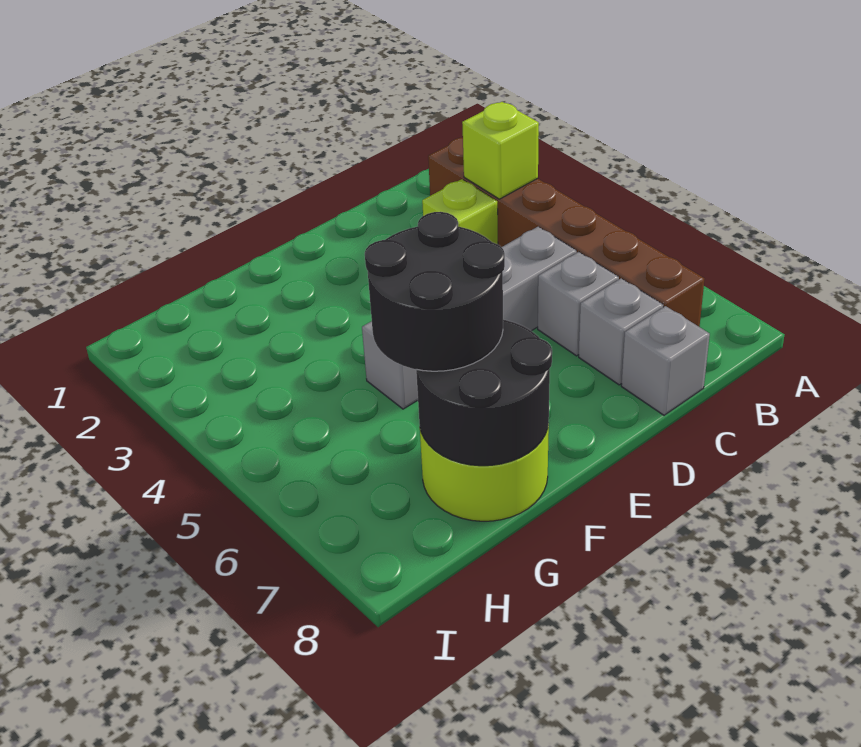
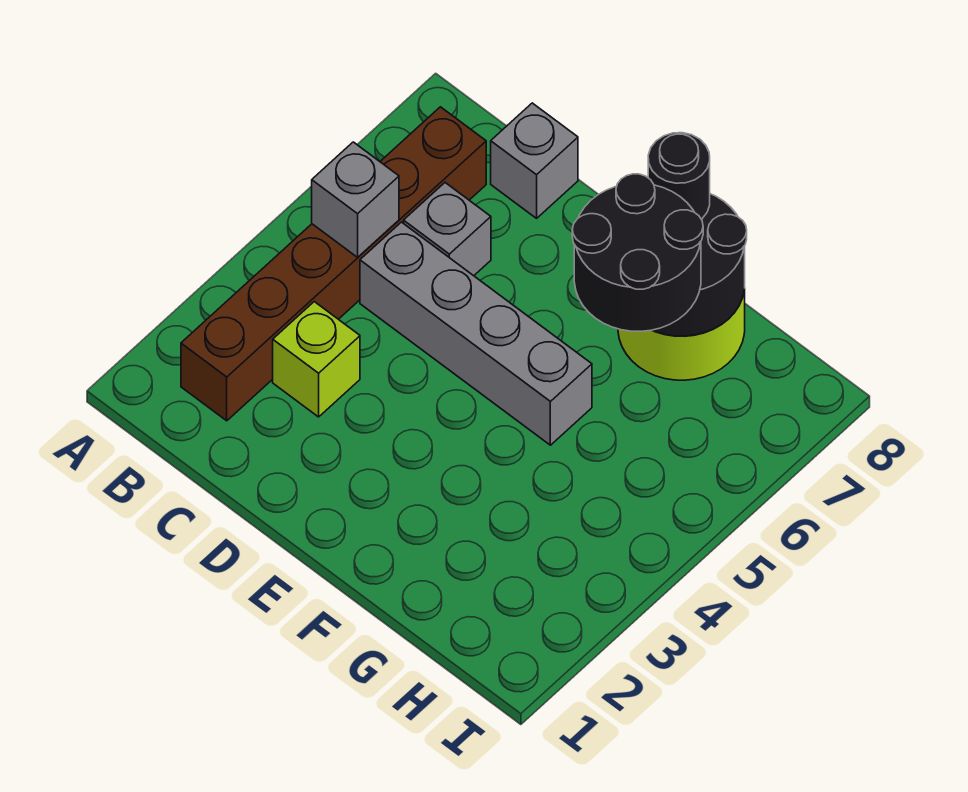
lime brick B3 level 2 -> none
grey brick C7 level 1 -> grey brick B5 level 2
none -> black round brick F8 level 3

